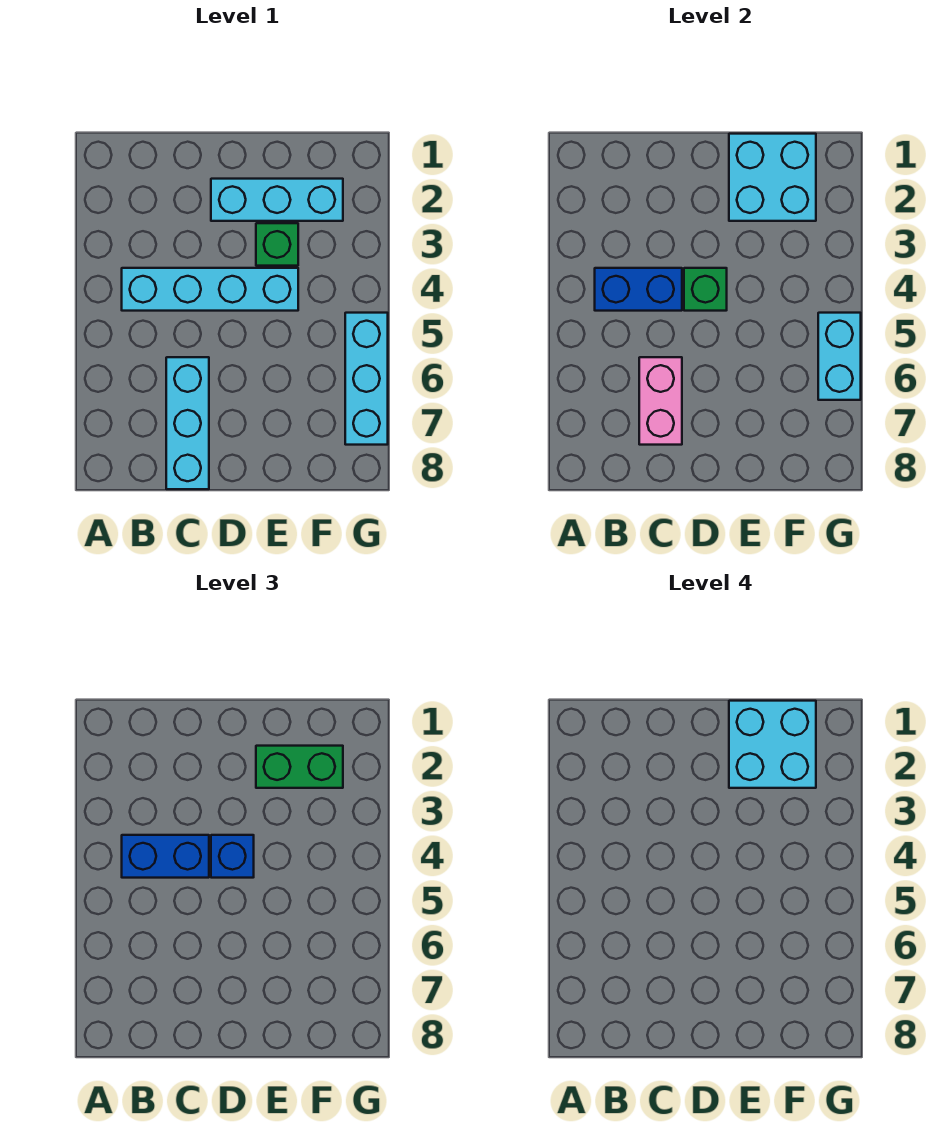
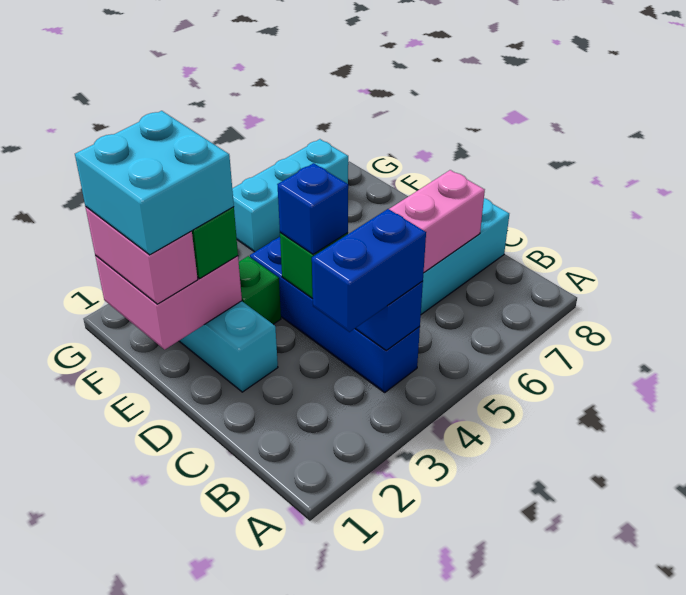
cyan brick B4:E4 level 1 -> blue brick B4:E4 level 1
blue brick B4:C4 level 3 -> blue brick B3:B4 level 3
cyan brick E1:F2 level 2 -> pink brick E1:F2 level 2
none -> pink brick E1:F1 level 3
cyan brick G5:G6 level 2 -> none

